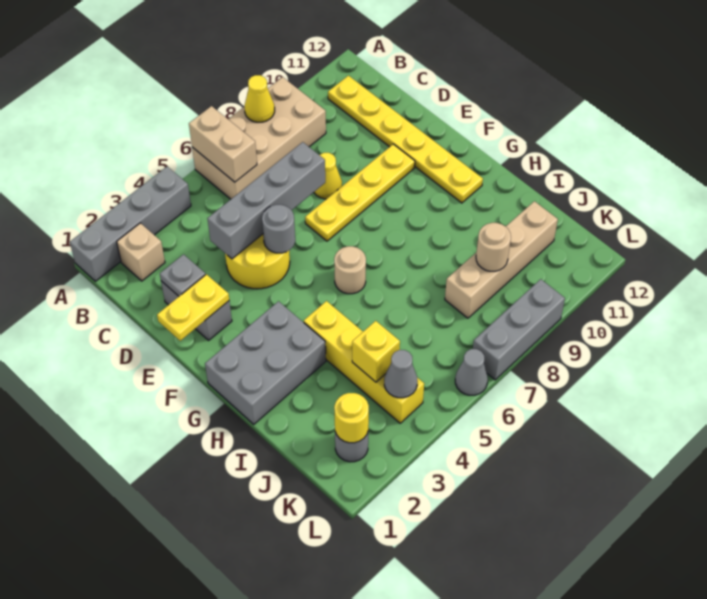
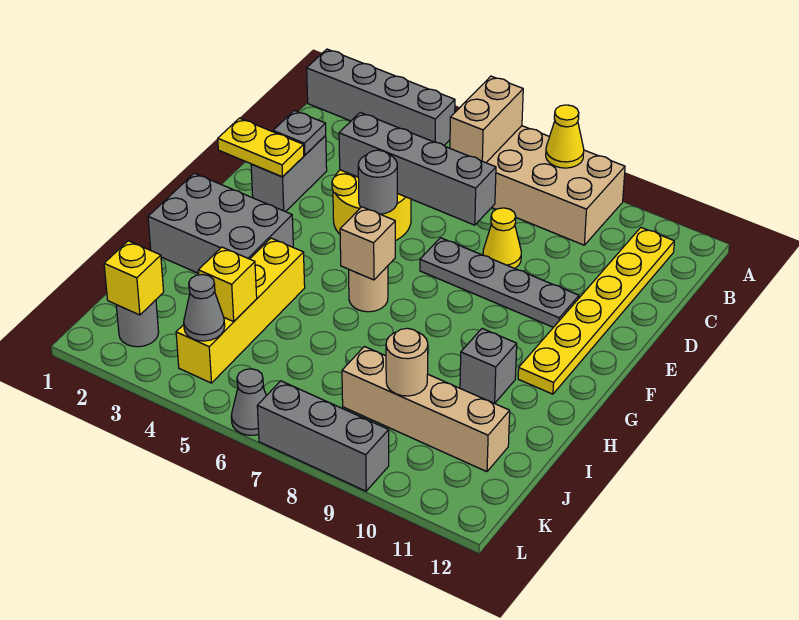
tan brick B2 level 1 -> tan brick G6 level 2
yellow plate E7:E10 level 1 -> grey plate E7:E10 level 1
none -> grey brick H10 level 1
yellow round brick K2 level 2 -> yellow brick K2 level 2

